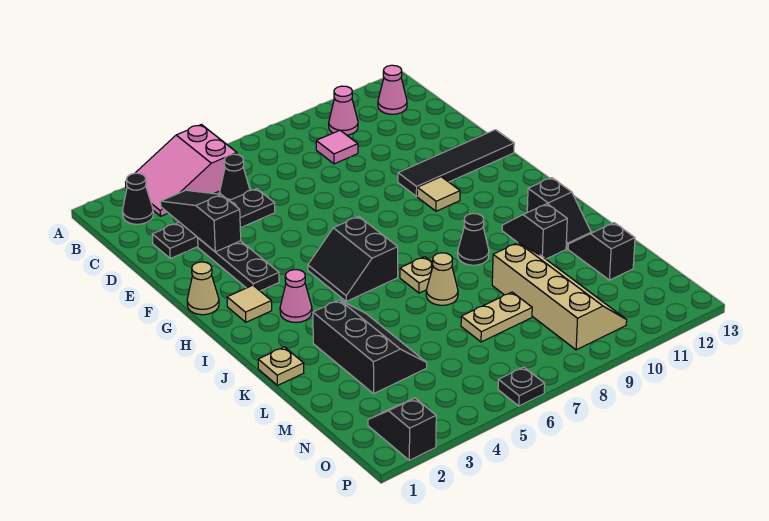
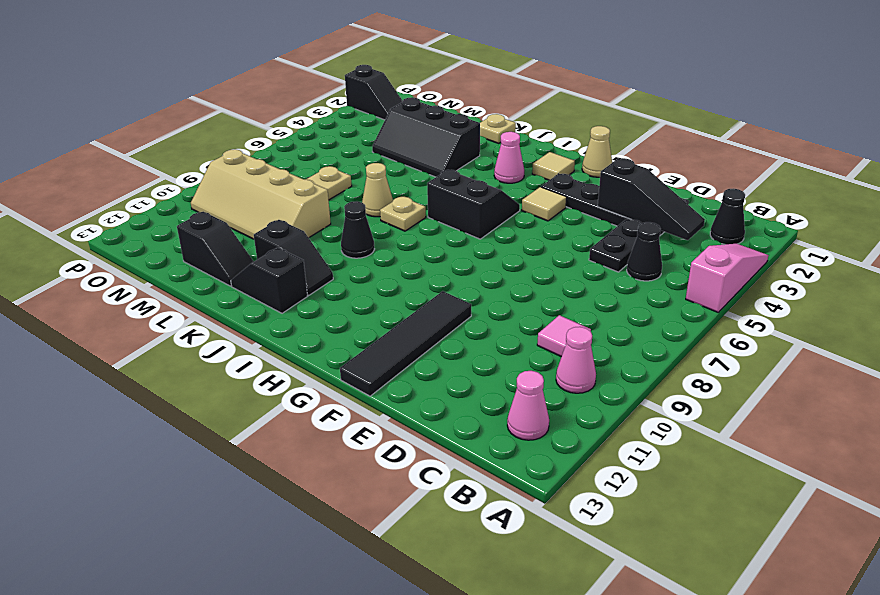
pink slope A3:B5 level 1 top 5 -> pink slope A3:A5 level 1 top 5
tan tile G10 level 1 -> tan tile G4 level 1
black plate P6 level 1 -> none

